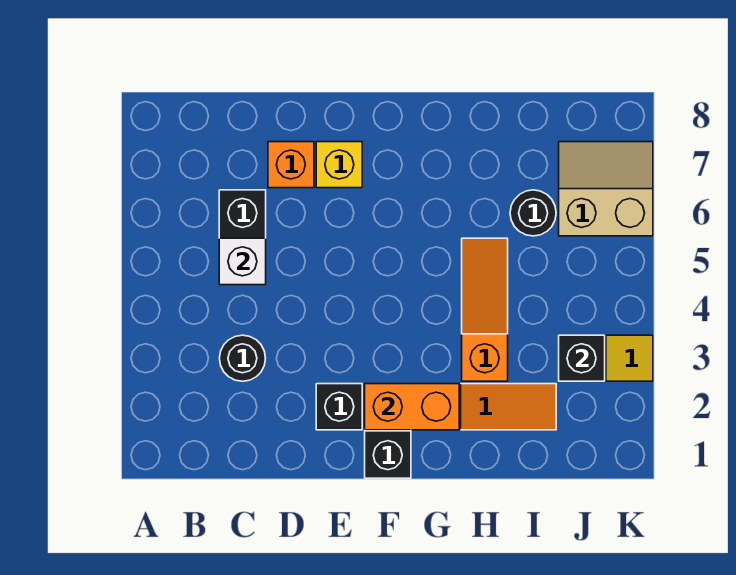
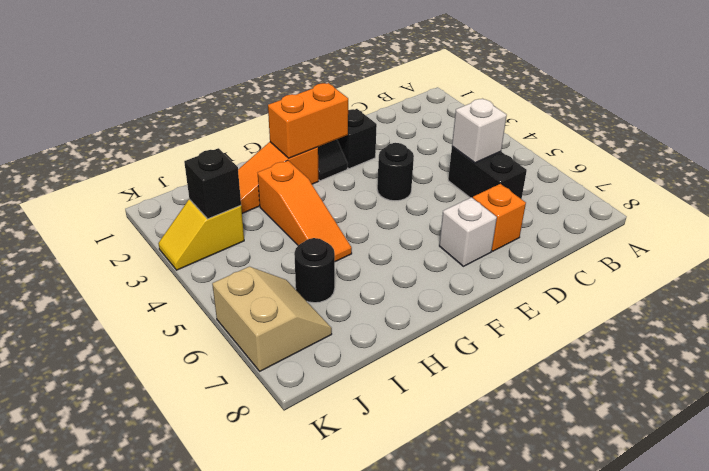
black round brick C3 level 1 -> black round brick E4 level 1
yellow brick E7 level 1 -> white brick E7 level 1
tan slope J6:K7 level 1 top 6 -> tan slope J6:K7 level 1 top K

